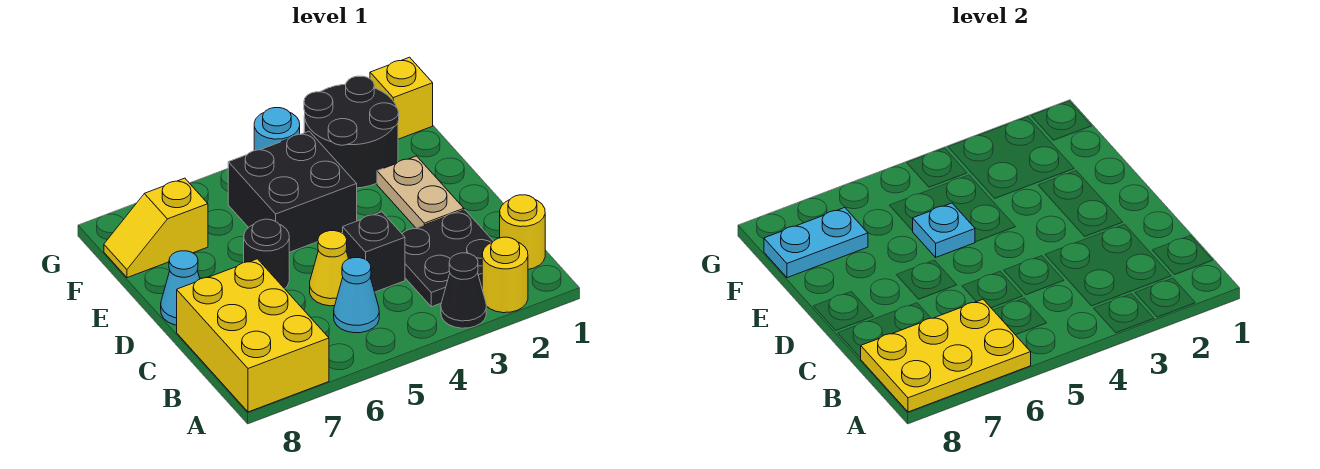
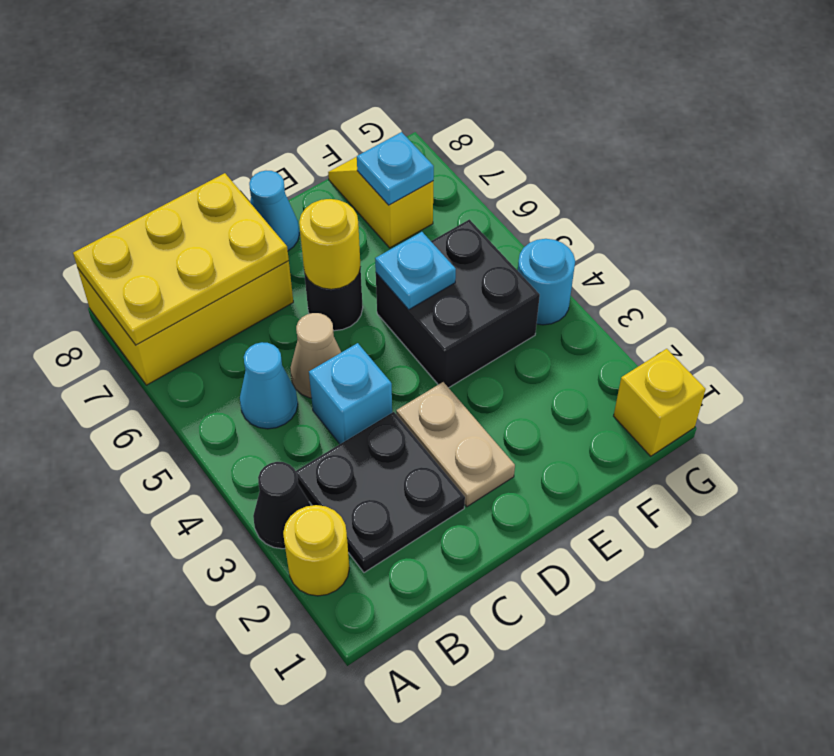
yellow plate A6:B8 level 2 -> yellow plate A7:C8 level 2
yellow round brick B1 level 1 -> yellow round brick D6 level 2
black brick C4 level 1 -> cyan brick C4 level 1
yellow cone C5 level 1 -> tan cone C5 level 1
tan plate D2:E2 level 1 -> tan plate D2:D3 level 1
black round brick F2:G3 level 1 -> none
cyan plate F7:F8 level 2 -> cyan plate F7 level 2

